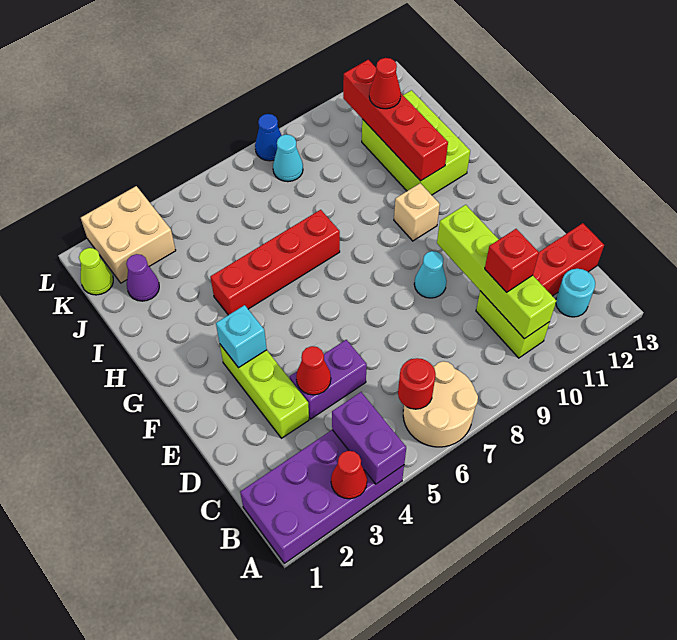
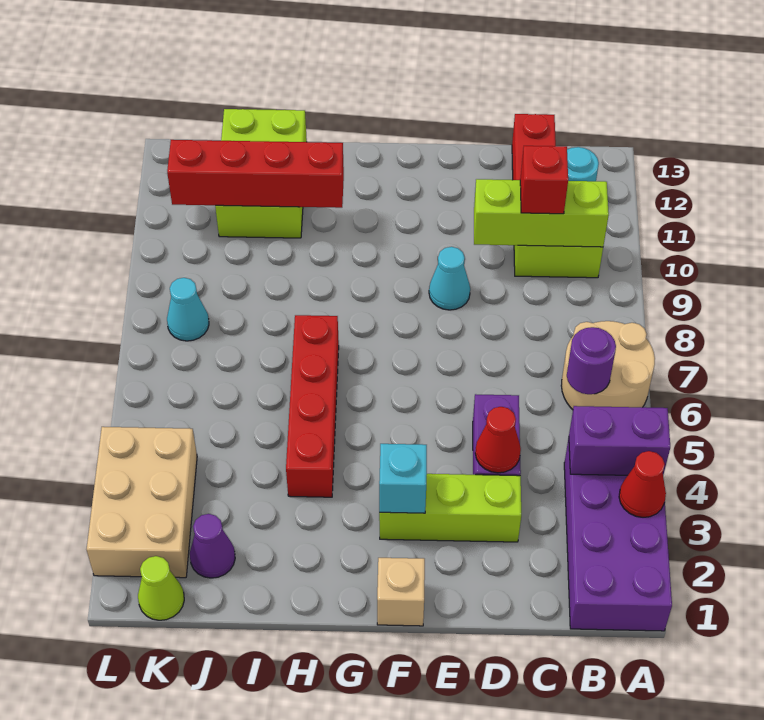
red round brick B6 level 2 -> purple round brick B6 level 2
lime brick B10:E10 level 2 -> lime brick B10:D10 level 2
tan brick G10 level 1 -> tan brick F1 level 1
lime brick H11:J12 level 1 -> lime brick I11:J13 level 1
red cone J11 level 3 -> none
tan brick K2:L3 level 1 -> tan brick K2:L4 level 1
blue cone L8 level 1 -> none

